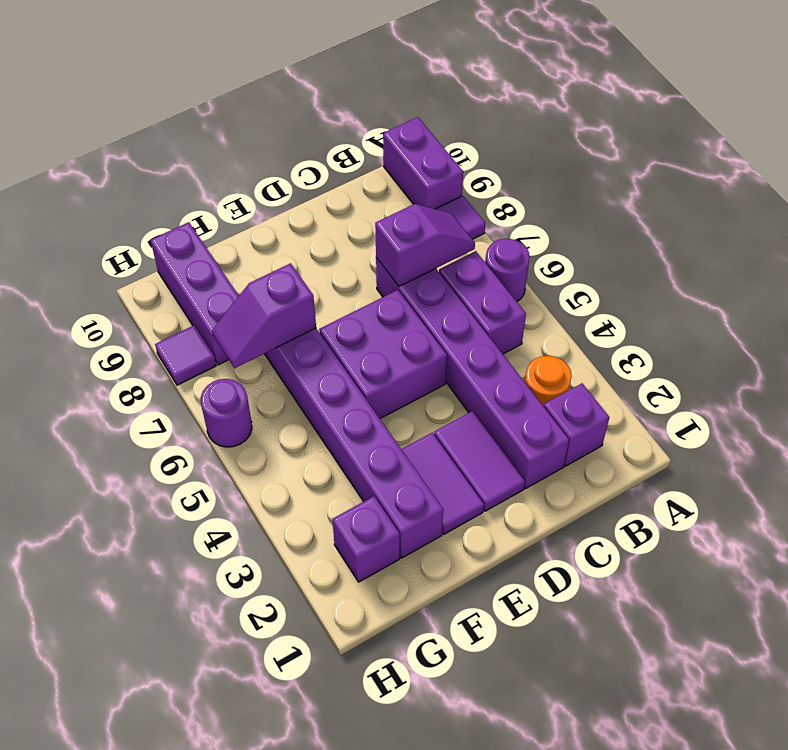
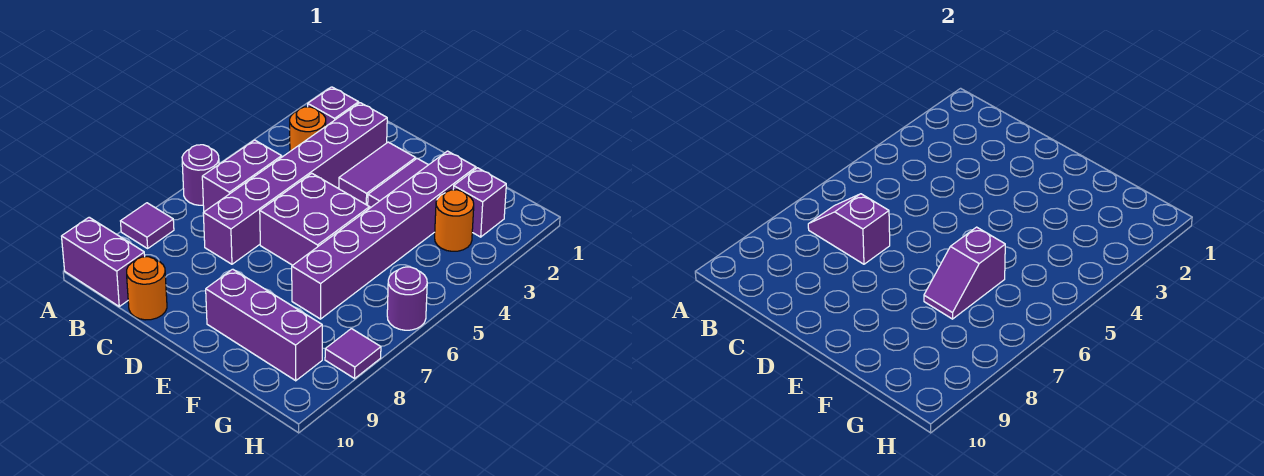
purple brick A9:A10 level 1 -> purple brick A10:B10 level 1
none -> orange round brick C10 level 1
purple slope F7:G7 level 2 top F -> purple slope F6:F7 level 2 top 6
none -> orange round brick G3 level 1
purple brick G8:G10 level 1 -> purple brick E9:G9 level 1

